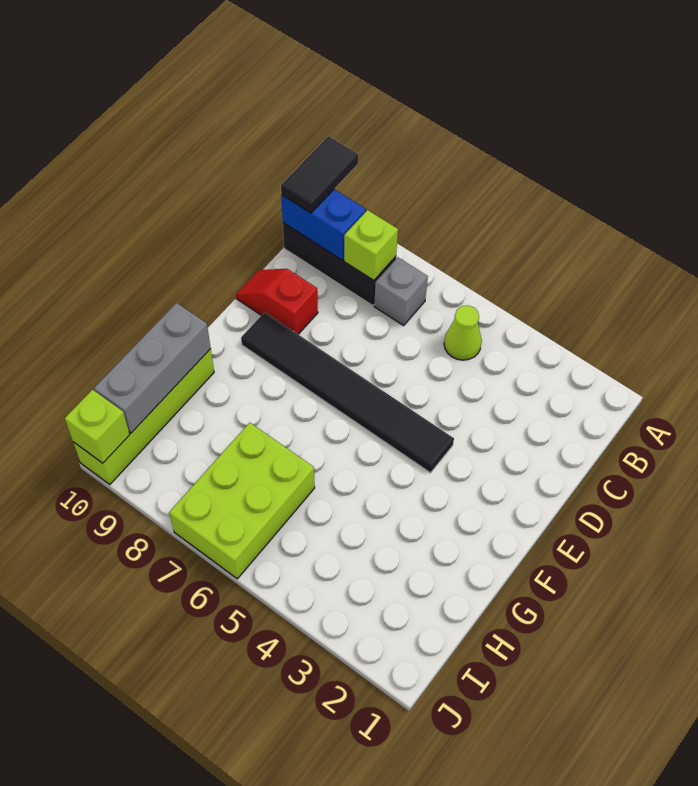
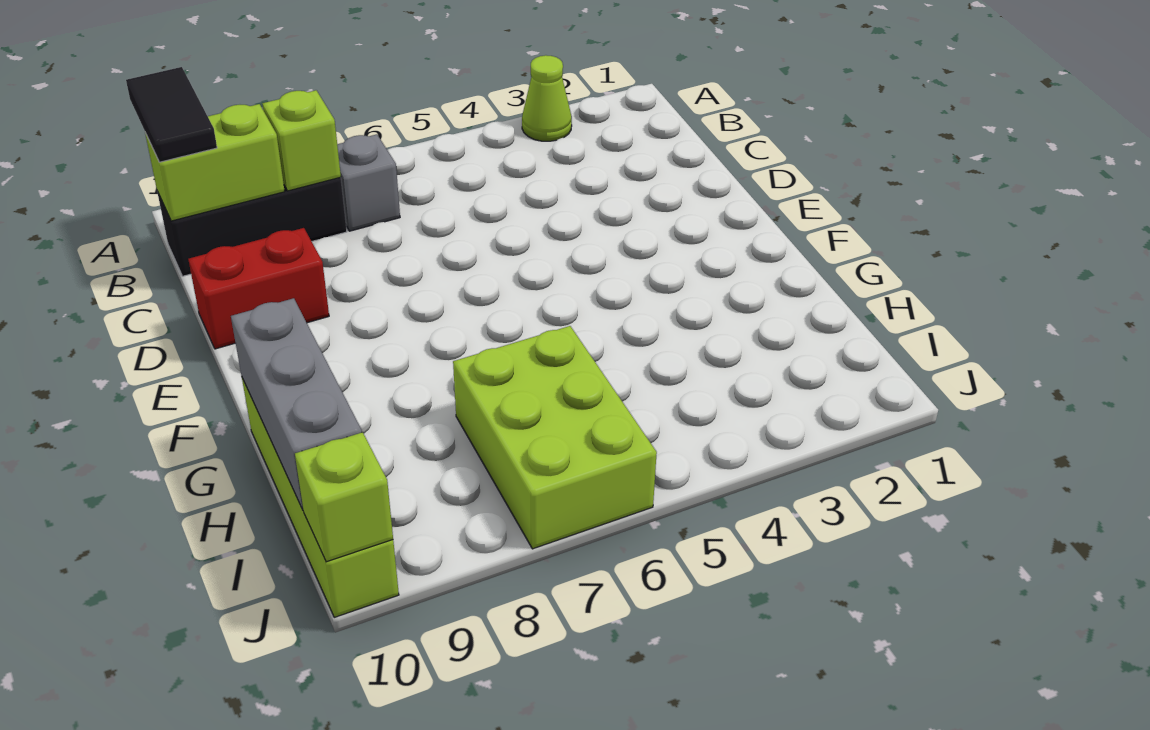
lime cone B5 level 1 -> lime cone A3 level 1
blue brick B9:B10 level 2 -> lime brick B9:B10 level 2
red slope D9:D10 level 1 top 9 -> red brick D9:D10 level 1
black tile E4:E9 level 1 -> none

